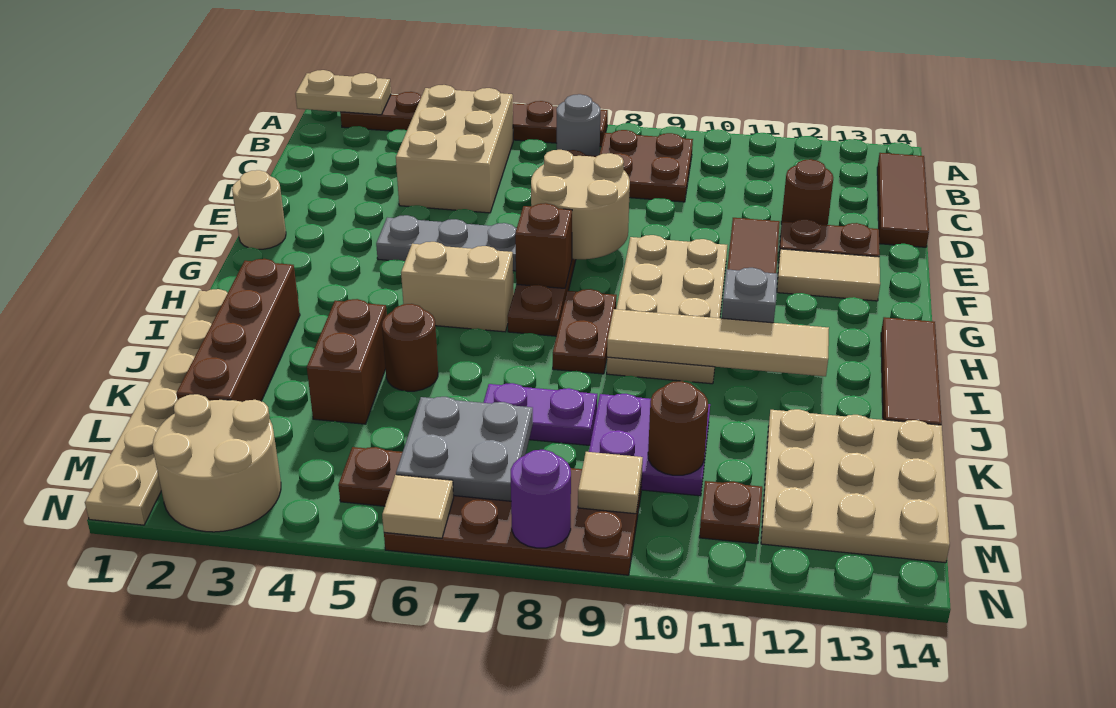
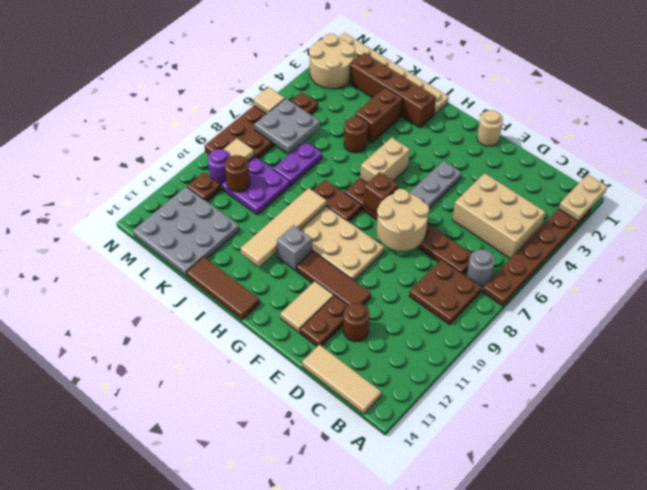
brown tile B14:D14 level 1 -> tan tile B14:D14 level 1
brown brick J4:K4 level 1 -> brown brick J3:J4 level 1
tan plate K12:M14 level 1 -> grey plate K12:M14 level 1
purple round brick N8 level 2 -> purple round brick M10 level 1

